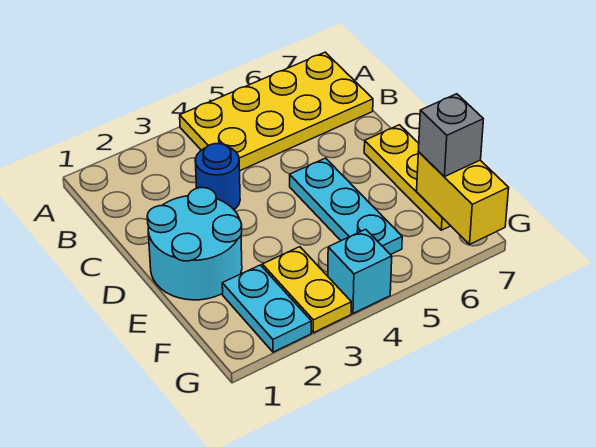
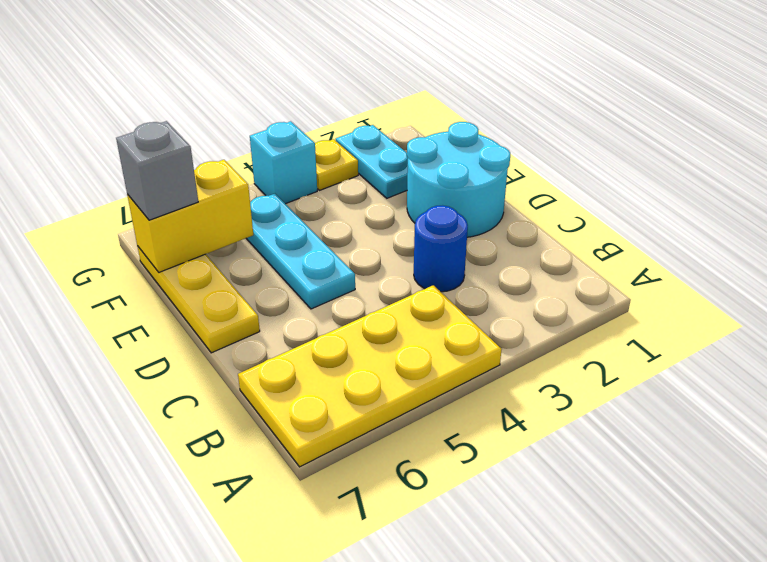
yellow plate F3:G3 level 1 -> yellow plate G3 level 1
yellow brick F7:G7 level 2 -> yellow brick F6:F7 level 2

